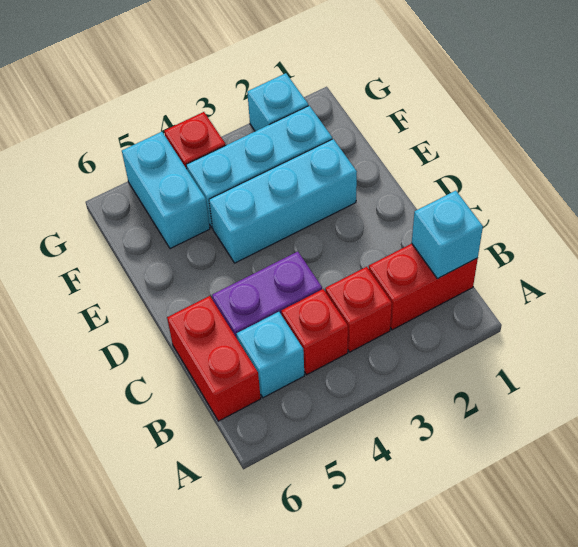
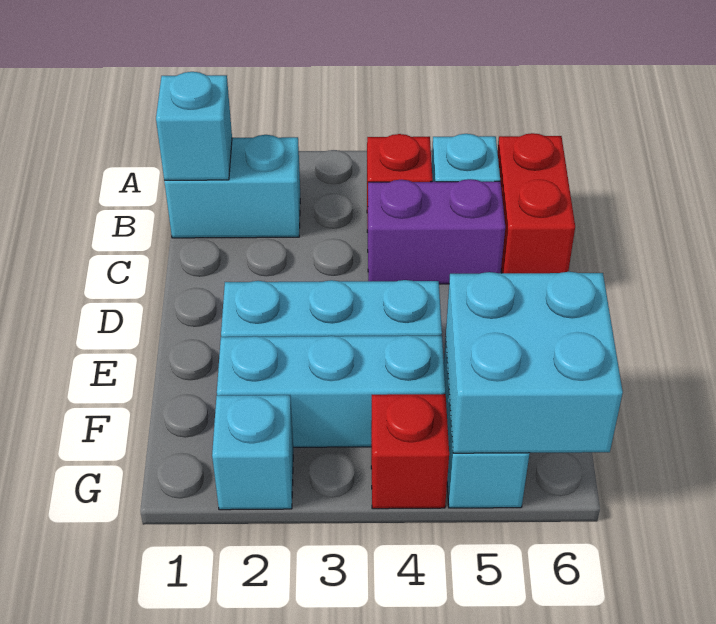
red brick B1:B2 level 1 -> cyan brick B1:B2 level 1
red brick B3 level 1 -> none
none -> cyan brick F5:G6 level 2

